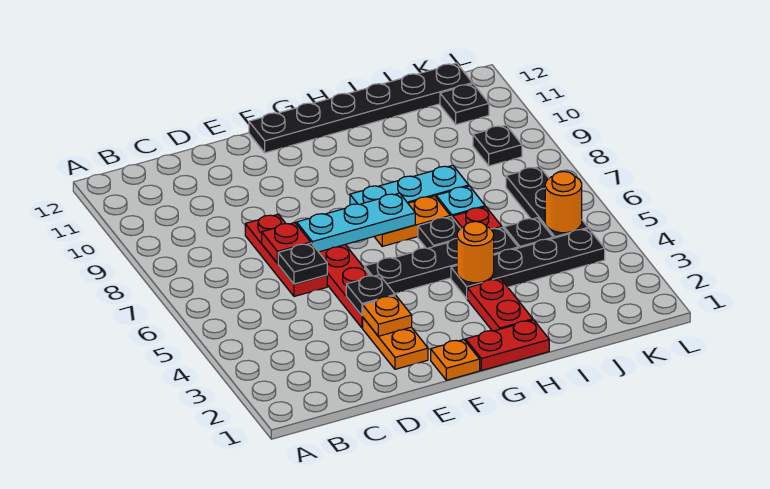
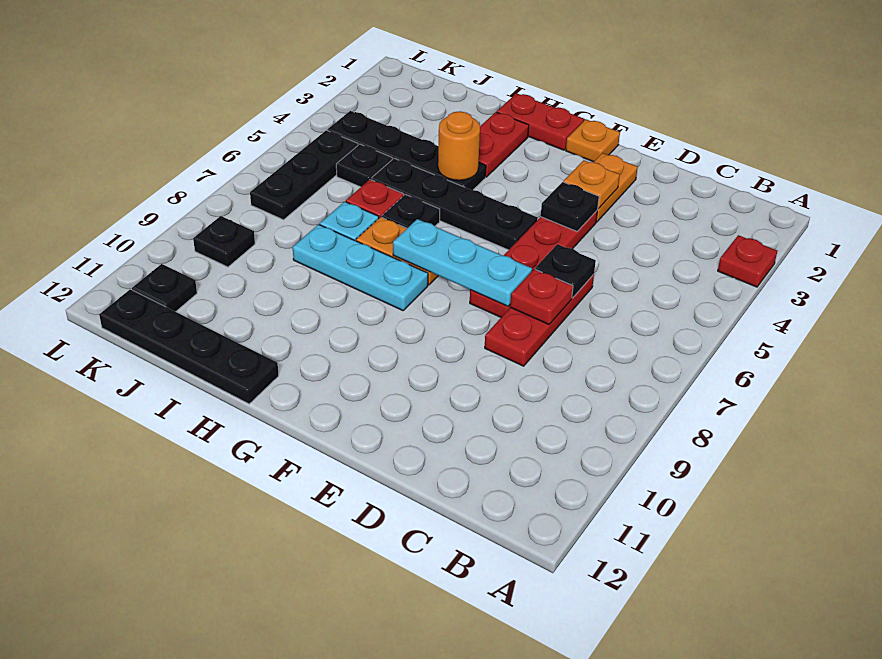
none -> red plate A3 level 1
black plate F12:K12 level 1 -> black plate H12:K12 level 1
orange round brick K5 level 2 -> none

